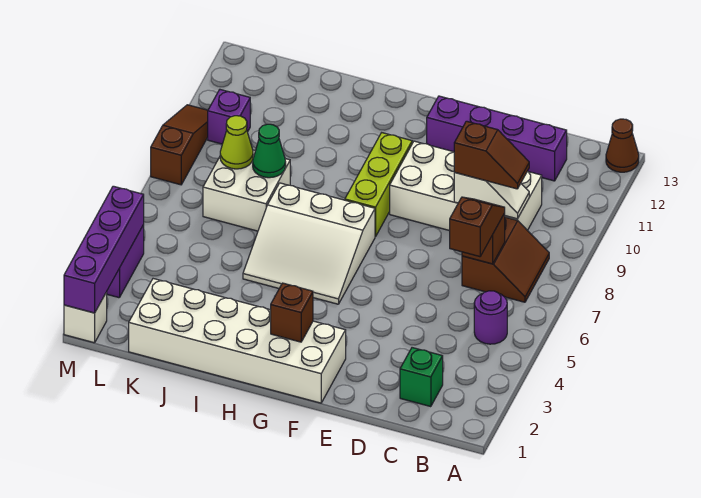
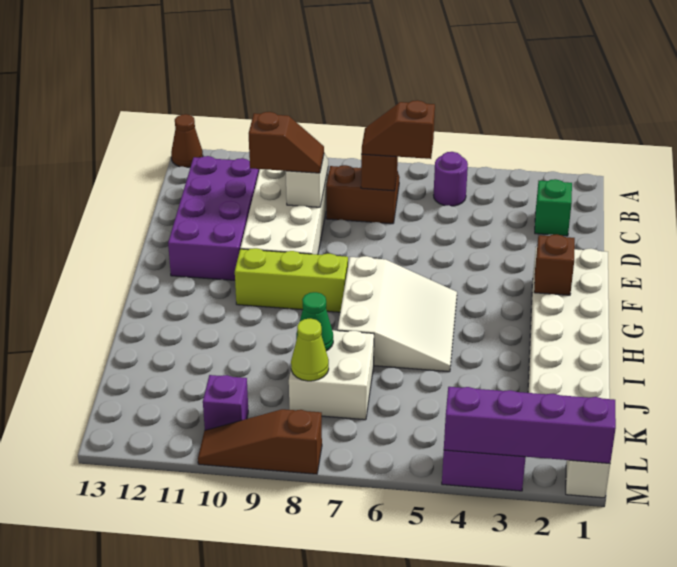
brown slope C9:D9 level 3 top D -> brown slope D9:D10 level 3 top 10
purple brick C12:F12 level 1 -> purple brick C11:F12 level 1

